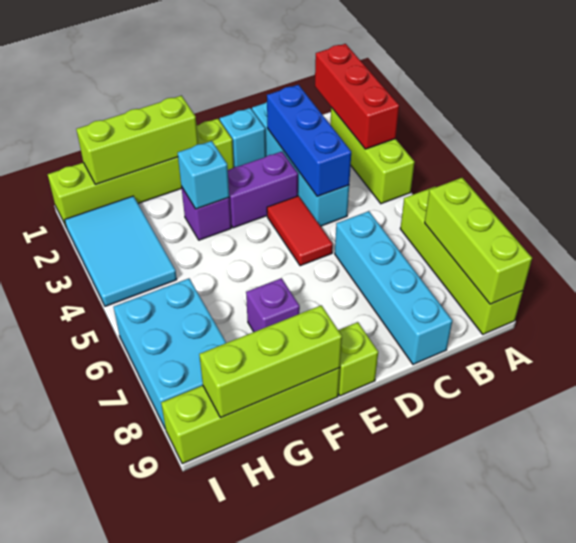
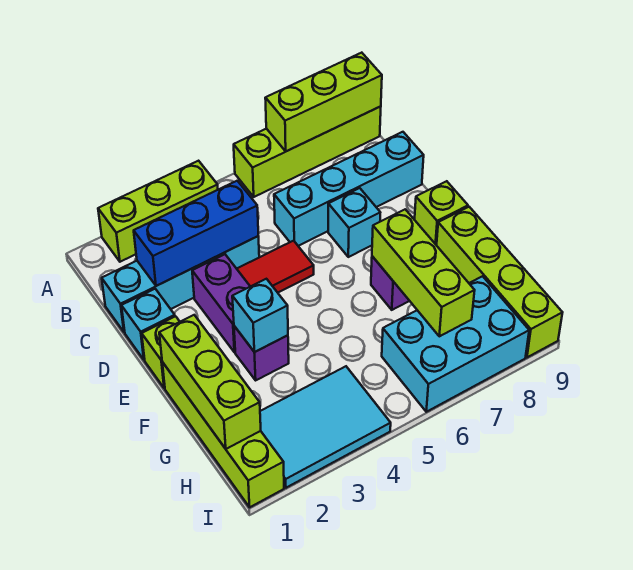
red brick A1:A3 level 2 -> none
none -> cyan brick D7 level 1
lime brick F9:H9 level 2 -> lime brick F7:H7 level 2

